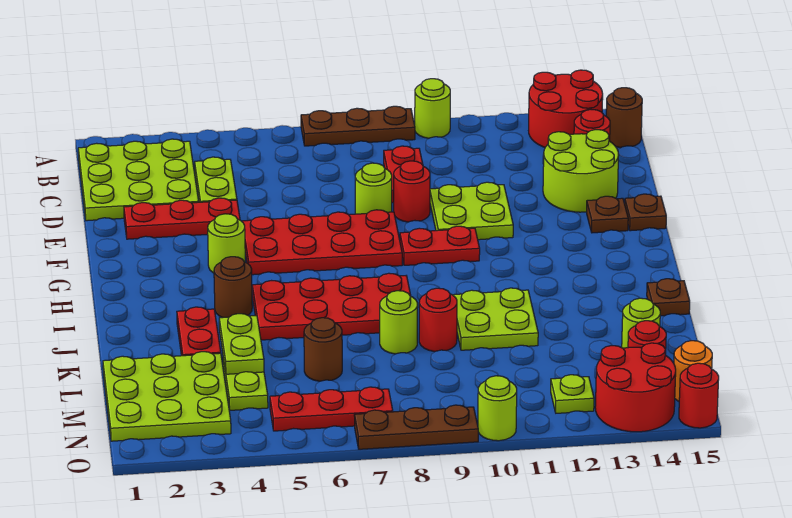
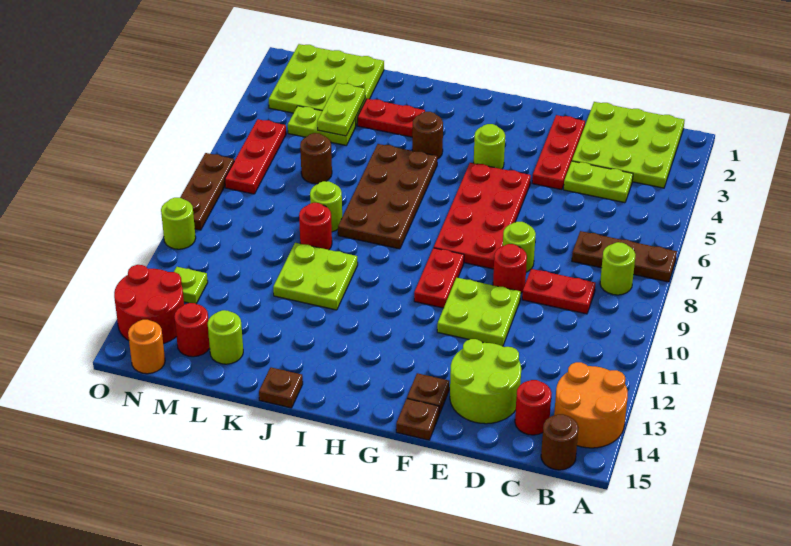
brown plate A7:A9 level 1 -> brown plate A7:C7 level 1
lime round brick A10 level 1 -> lime round brick B8 level 1
red round brick A13:B14 level 1 -> orange round brick A13:B14 level 1
red plate I5:J8 level 1 -> brown plate I5:J8 level 1
lime plate K4:L4 level 2 -> lime plate L3:L4 level 2
red round brick O15 level 1 -> none

